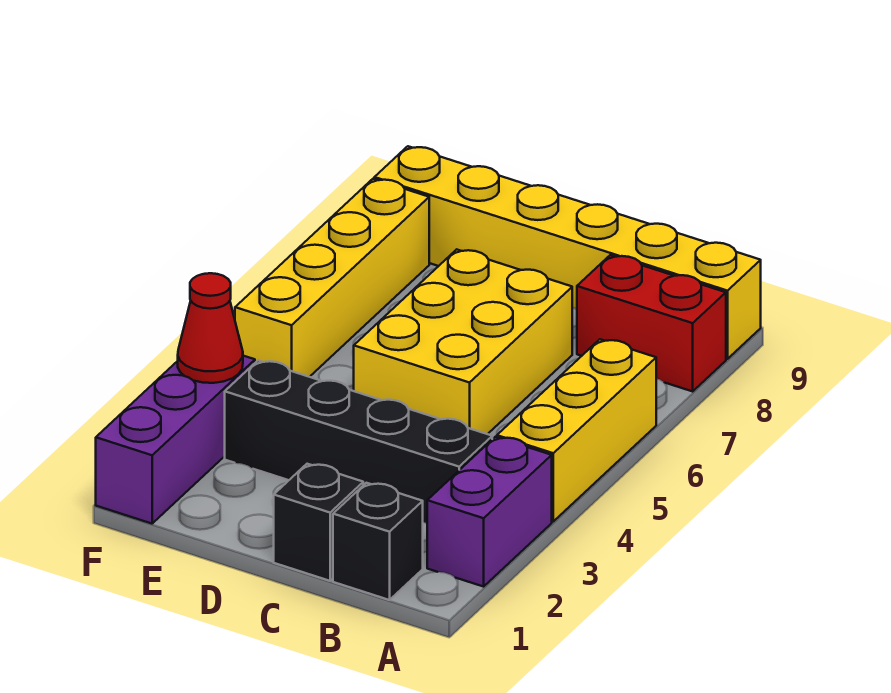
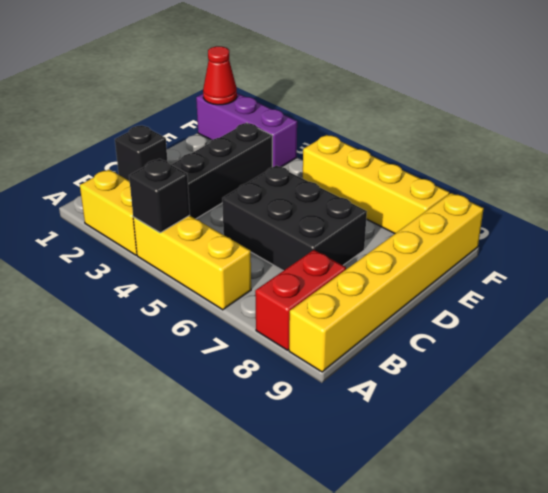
purple brick A2:A3 level 1 -> yellow brick A2:A3 level 1
black brick B1 level 1 -> black brick A4 level 2
yellow brick C5:D7 level 1 -> black brick C5:D7 level 1
red cone F3 level 2 -> red cone F1 level 2

